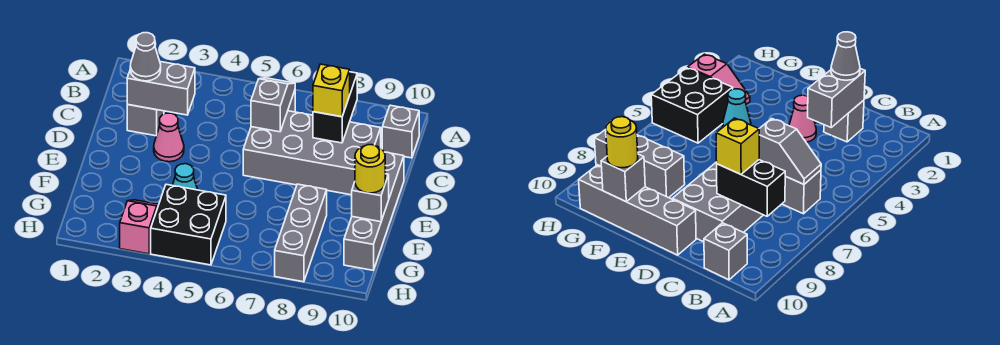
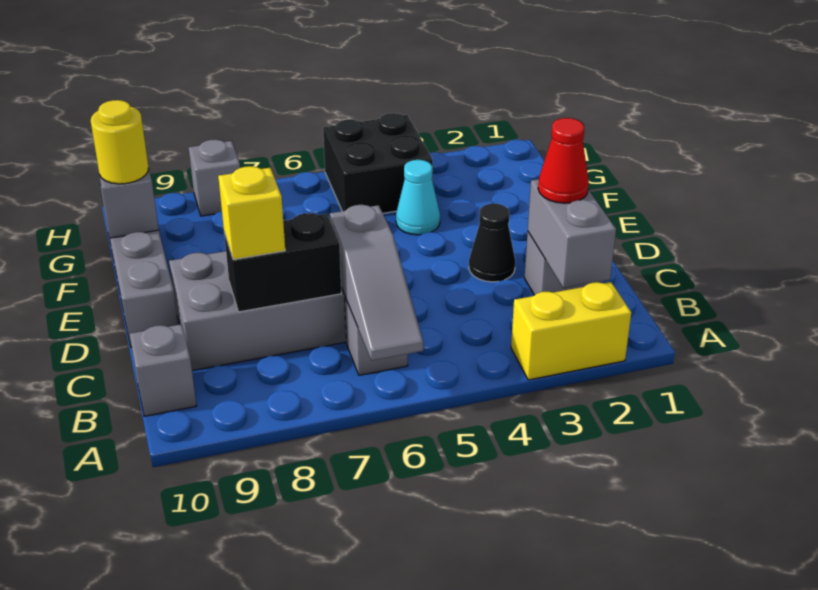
none -> yellow brick A2:A3 level 1
grey slope B6:C6 level 2 top C -> grey slope A6:C6 level 2 top C
black brick B8:C8 level 2 -> black brick C7:C8 level 2
grey brick C2:C3 level 2 -> grey brick B2:C2 level 2
grey cone C2 level 3 -> red cone C2 level 3
pink cone D3 level 1 -> black cone D3 level 1
grey brick F8:H8 level 1 -> grey brick H8 level 1
pink slope G3:H3 level 1 top H -> none

